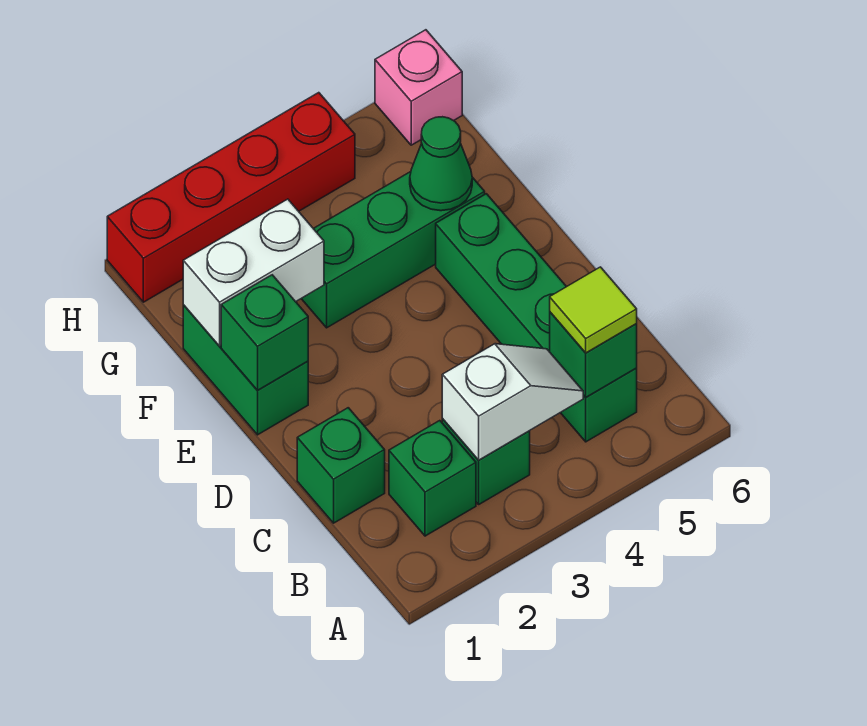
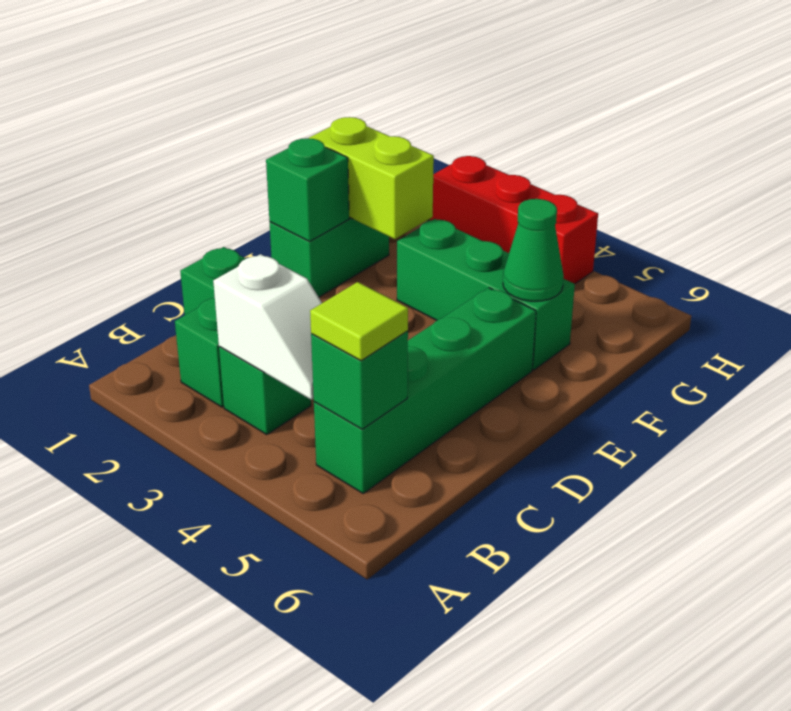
white brick F1:F2 level 2 -> lime brick F1:F2 level 2
red brick H1:H4 level 1 -> red brick H2:H4 level 1
pink brick H6 level 1 -> none

